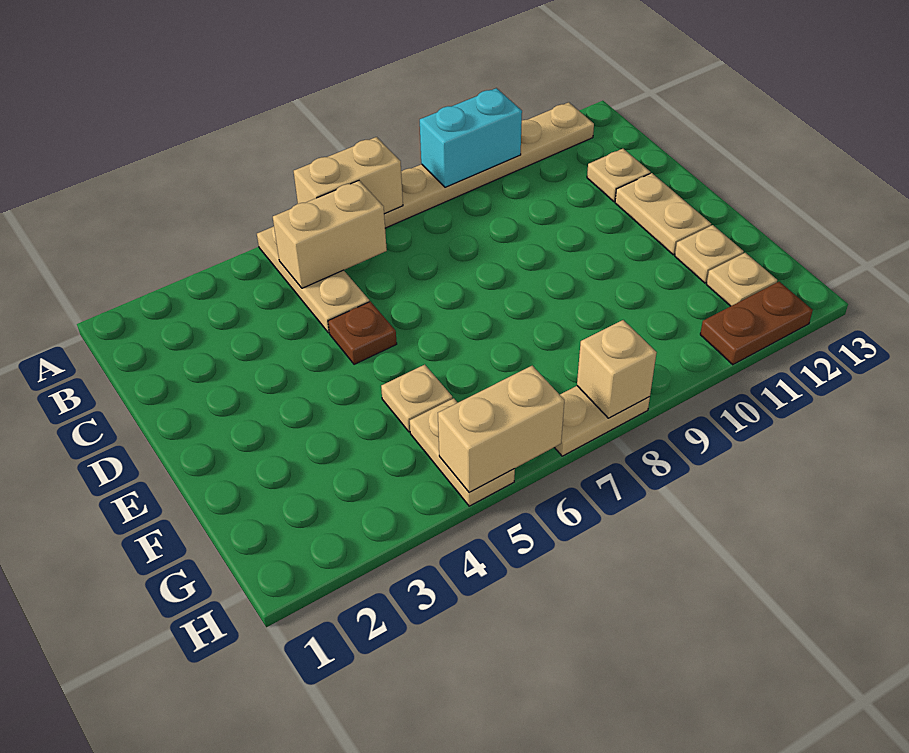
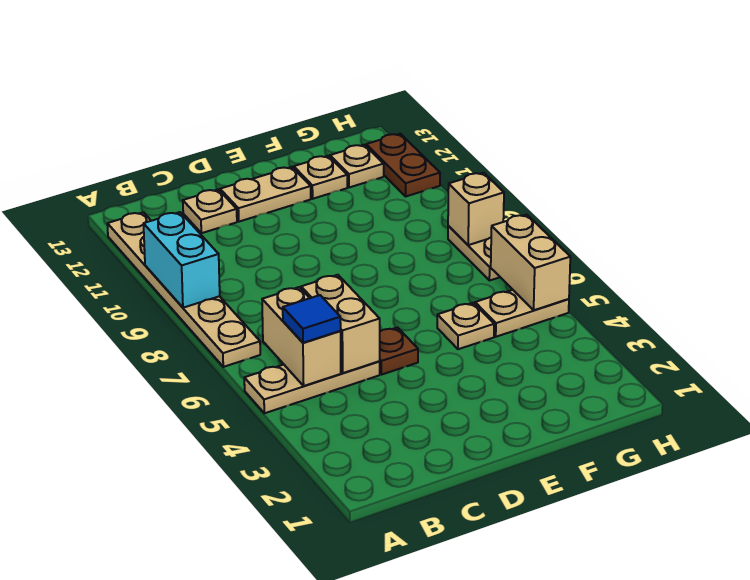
tan brick A6:A7 level 2 -> tan brick C5:C6 level 2
none -> blue tile B5 level 3

